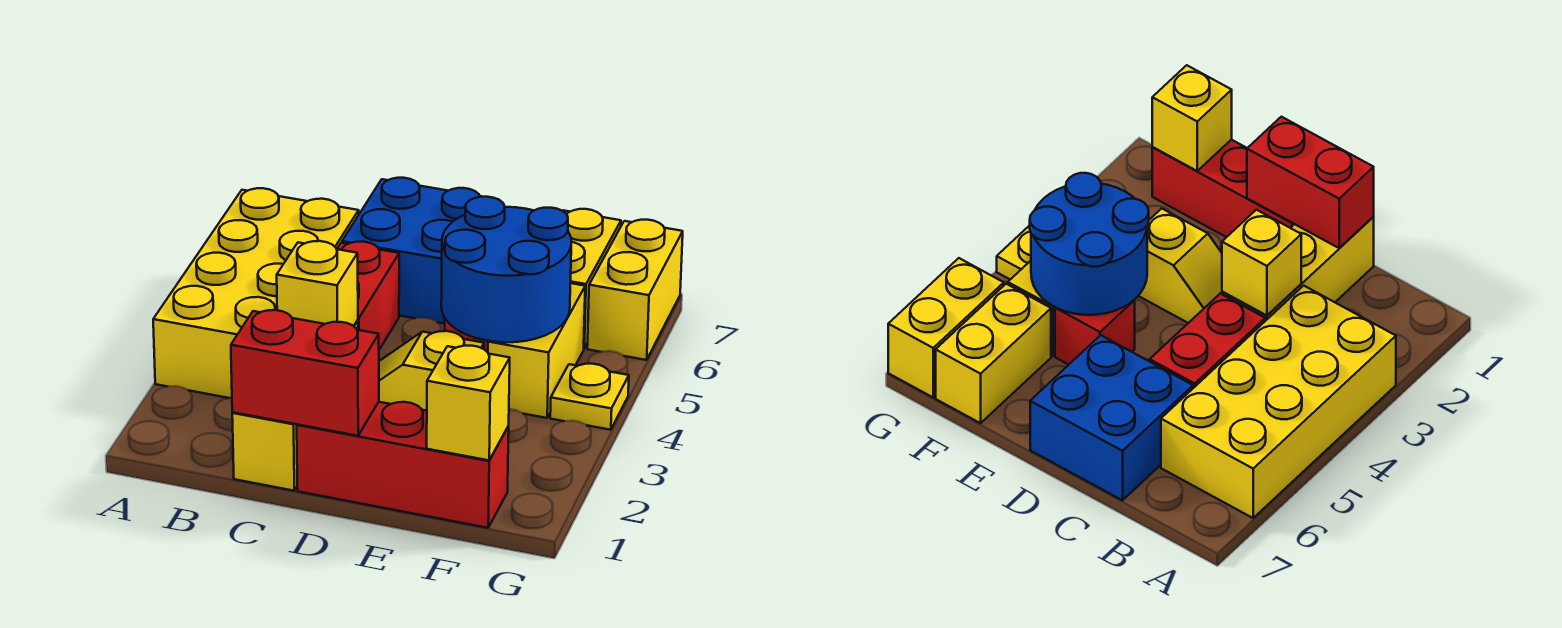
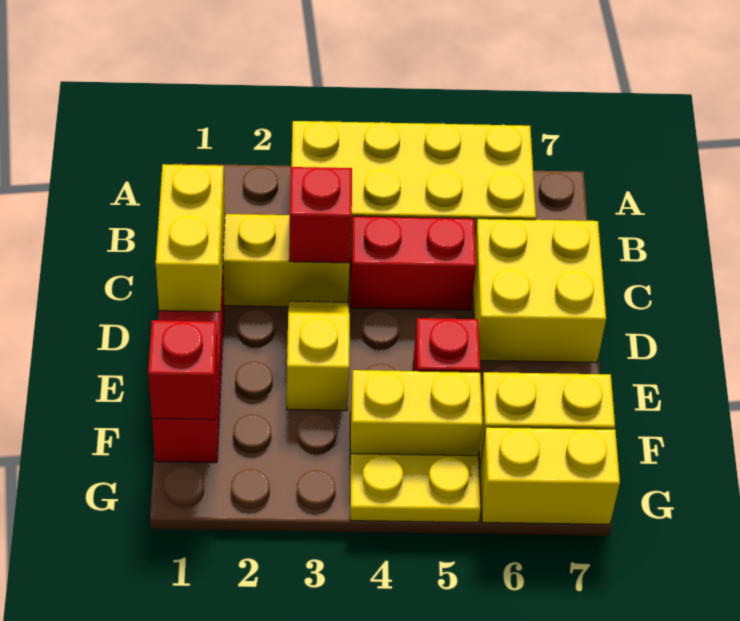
red brick C1:D1 level 2 -> yellow brick C1:D1 level 2
yellow brick C3 level 2 -> red brick C3 level 2
blue brick C6:D7 level 1 -> yellow brick C6:D7 level 1
blue round brick E4:F5 level 2 -> none
yellow brick F1 level 2 -> red brick F1 level 2
yellow plate G4 level 1 -> yellow plate G4:G5 level 1

